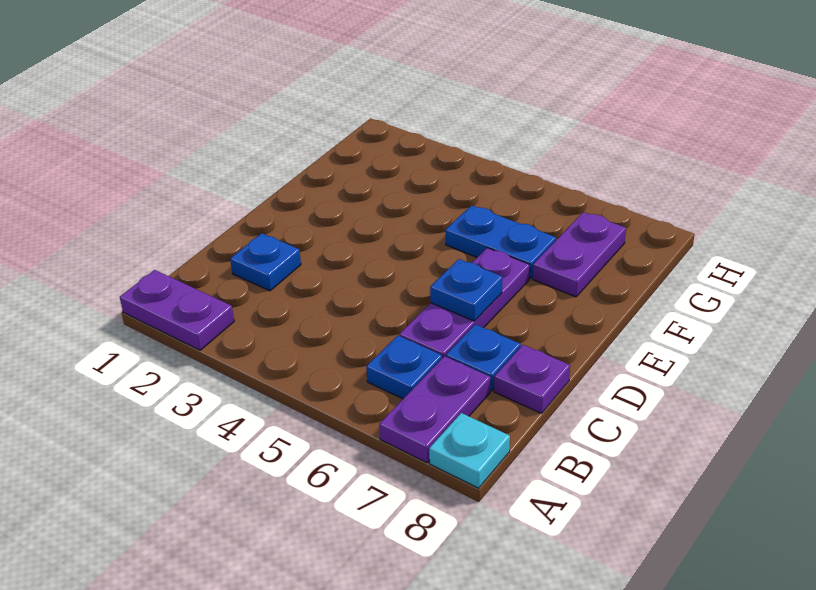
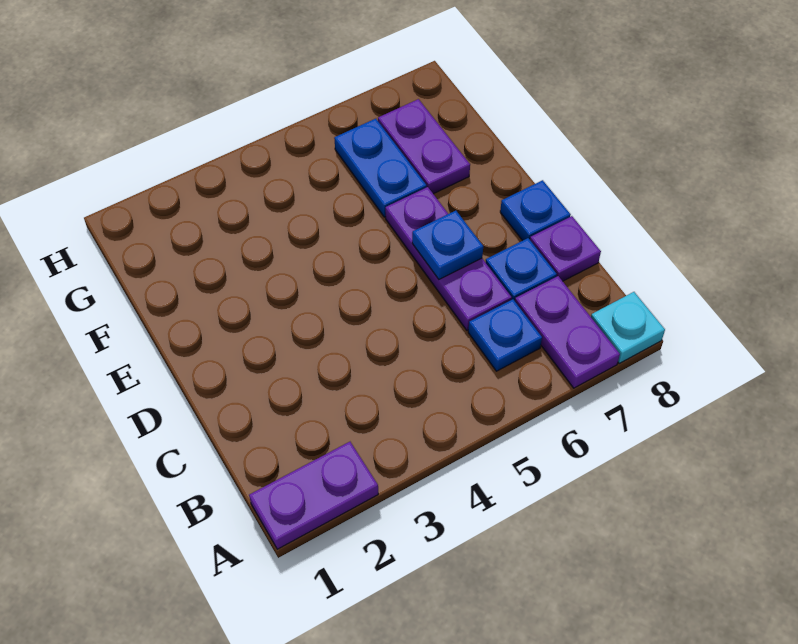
blue plate C2 level 1 -> blue plate D8 level 1
blue plate F5:F6 level 1 -> blue plate F6:G6 level 1

